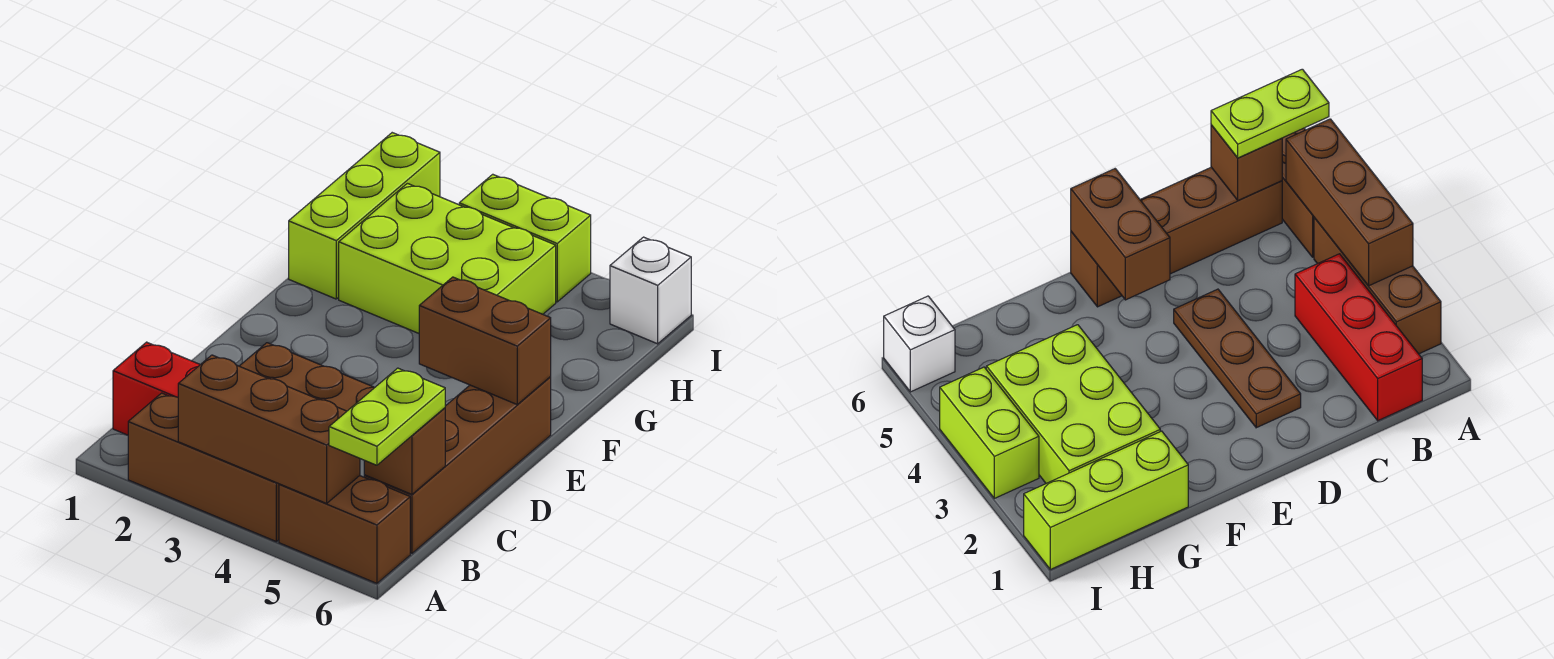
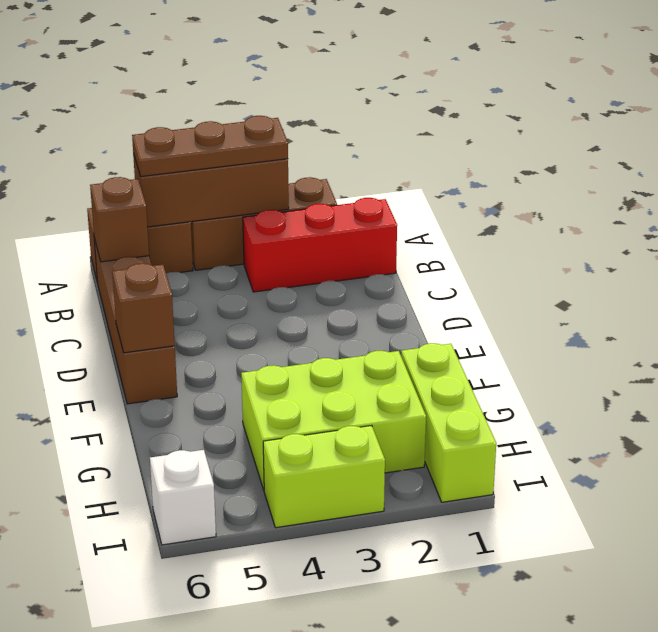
lime plate A6:B6 level 3 -> none
brown plate D2:D4 level 1 -> brown plate A3:A5 level 3
brown brick E5:E6 level 2 -> brown brick E6 level 2

